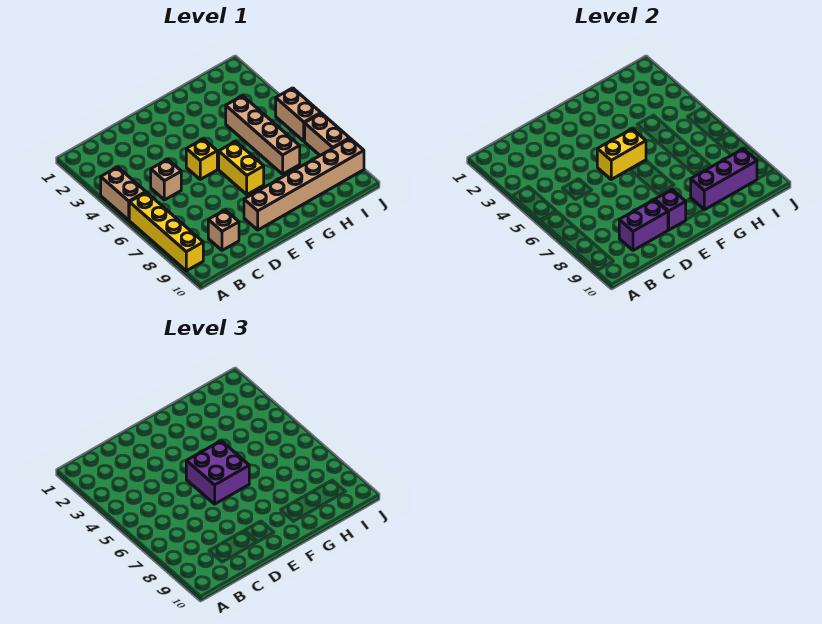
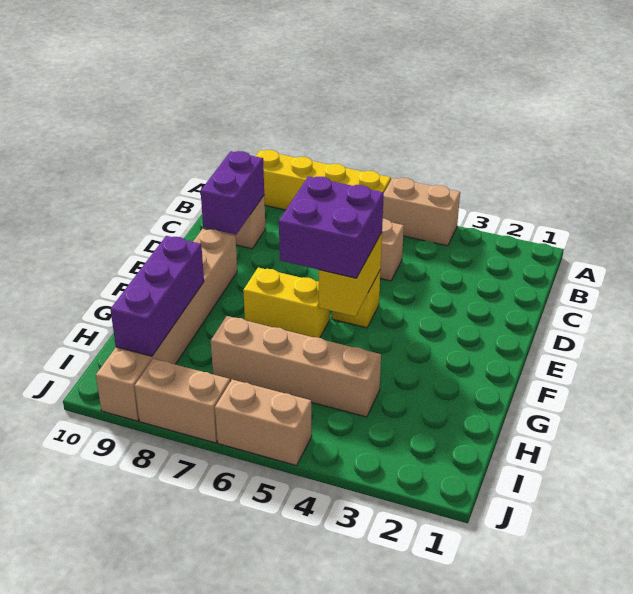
purple brick E9 level 2 -> none

